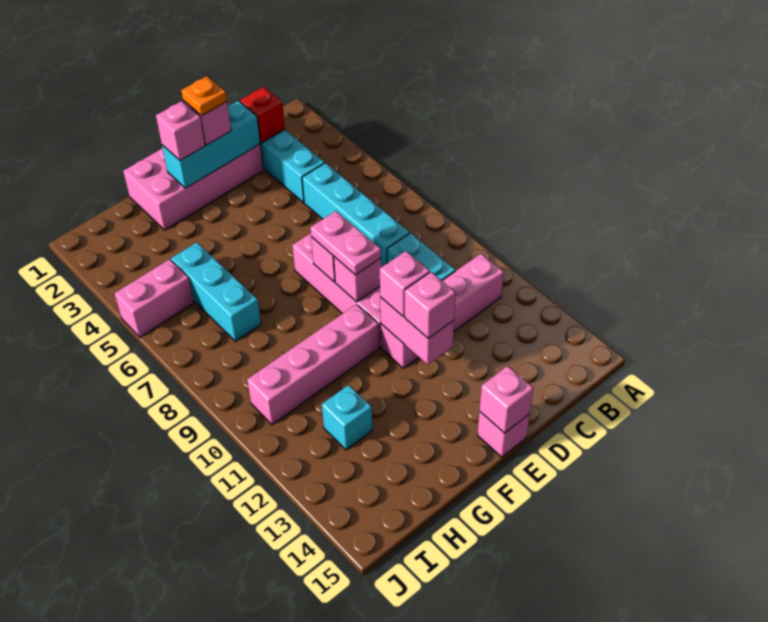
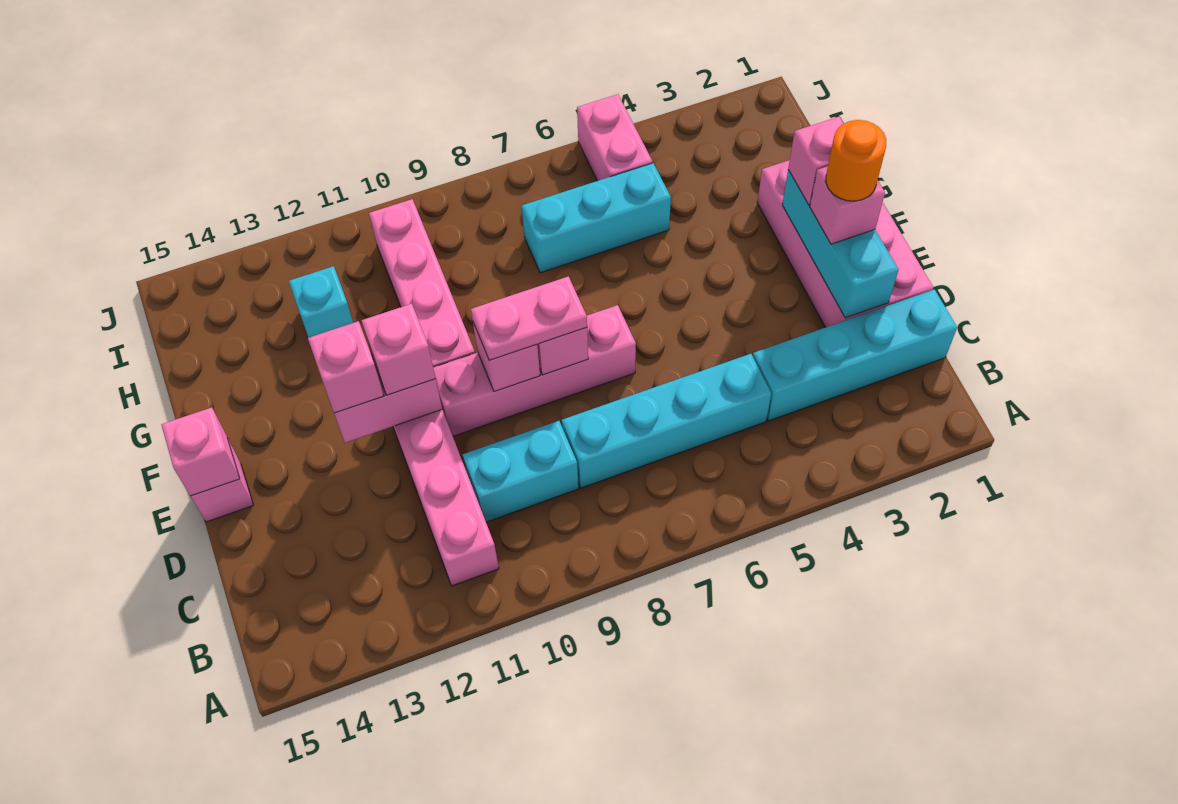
red brick C2 level 2 -> none
orange plate E2 level 4 -> orange round brick E2 level 4

